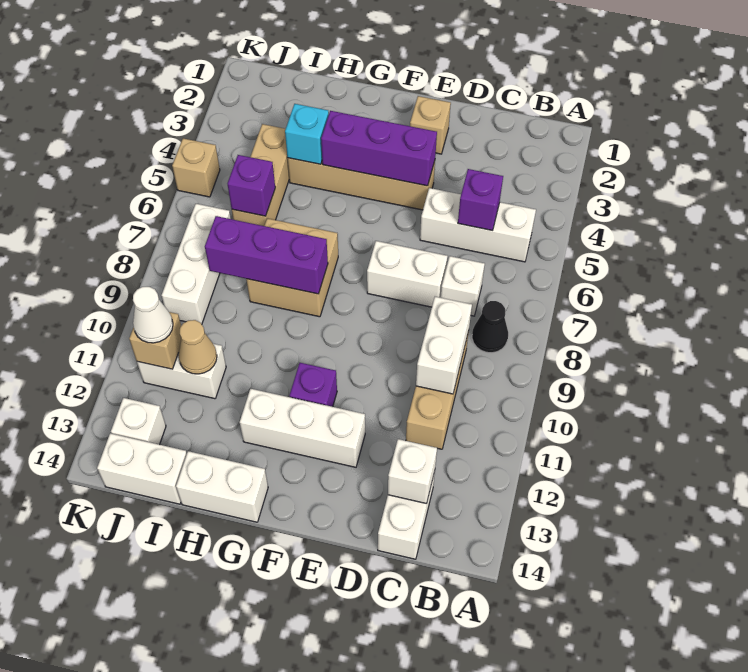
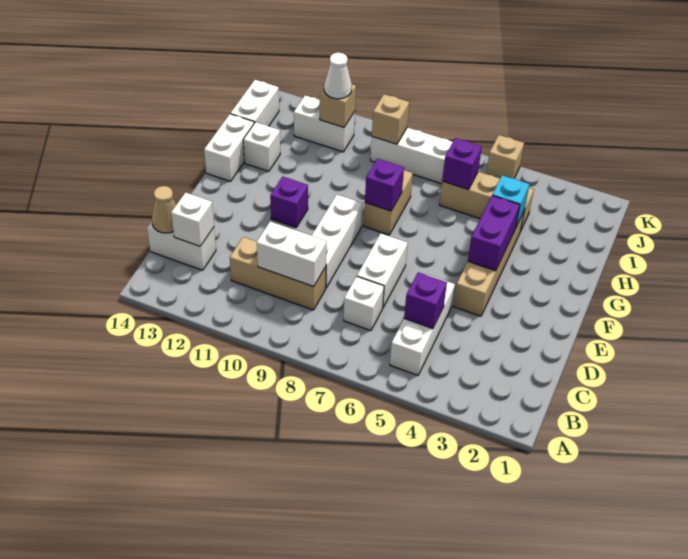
black cone B8 level 1 -> none
tan brick E2 level 1 -> tan brick J9 level 2
purple brick E4:G4 level 2 -> purple brick F4:G4 level 2
white brick E12:G12 level 1 -> white brick D9:F9 level 1
tan brick G7:H8 level 1 -> tan brick G8:H8 level 1
purple brick G8:I8 level 2 -> purple brick G8 level 2
white brick I11:J11 level 1 -> white brick J11:J12 level 1
tan cone I11 level 2 -> tan cone C14 level 2
white brick J13 level 1 -> white brick H13 level 1

